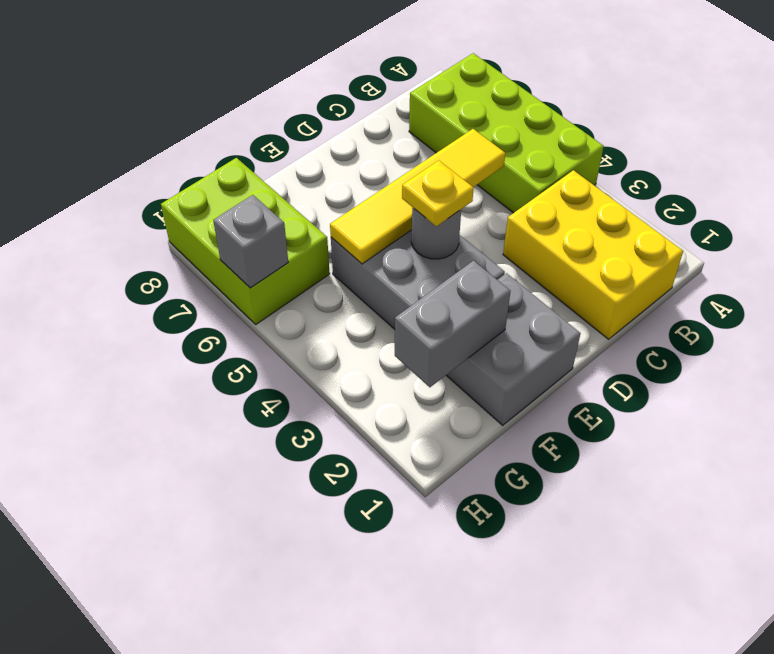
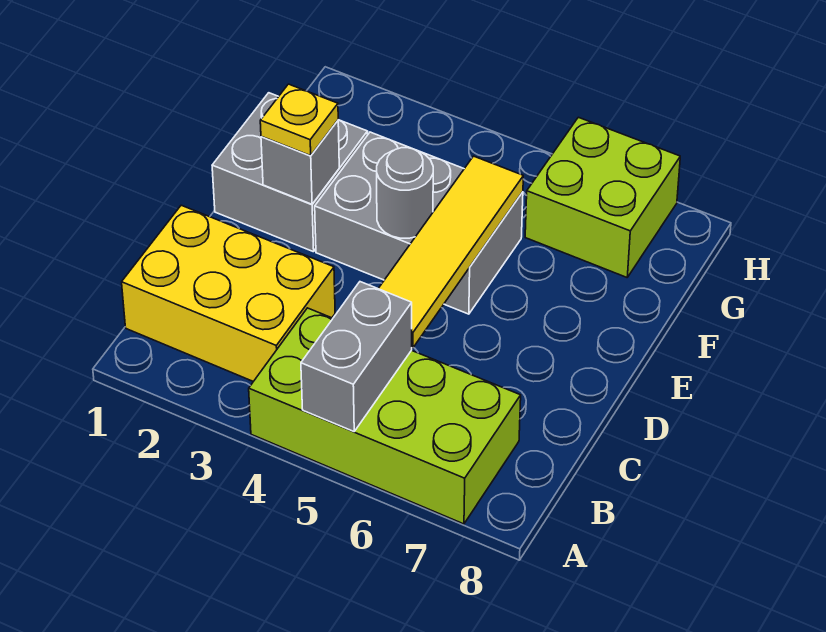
yellow plate E4 level 3 -> yellow plate E2 level 3
grey brick F2:G2 level 2 -> grey brick A5:B5 level 2
lime brick G6:H8 level 1 -> lime brick G6:H7 level 1
grey brick H6 level 2 -> grey brick E2 level 2

